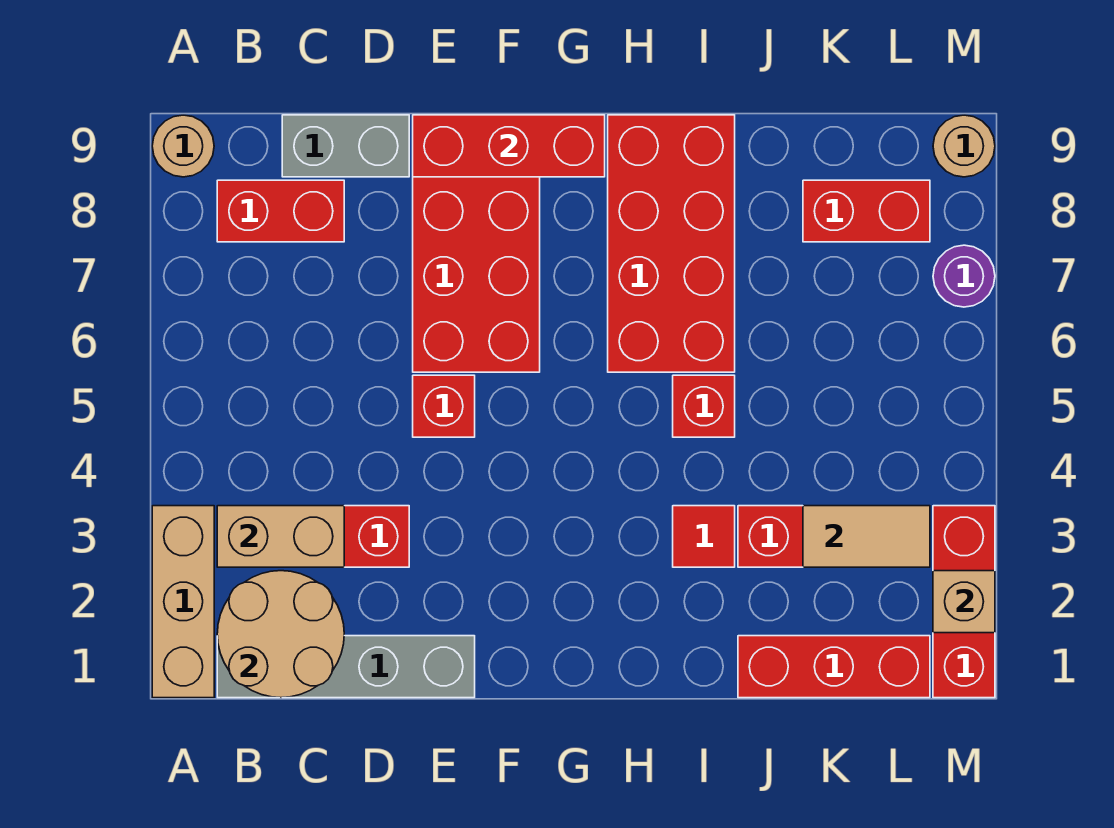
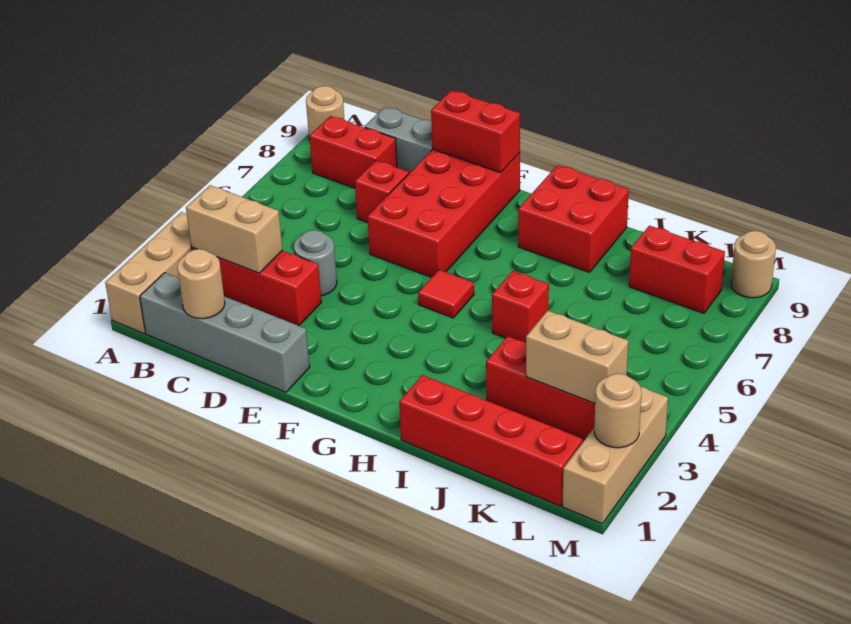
tan round brick B1:C2 level 2 -> tan round brick C1 level 2
none -> grey round brick D4 level 1
red brick E5 level 1 -> red brick D7 level 1
red brick E9:G9 level 2 -> red brick E9:F9 level 2
red brick H6:I9 level 1 -> red brick H8:I9 level 1
red tile I3 level 1 -> red tile G5 level 1
red brick J1:L1 level 1 -> red brick I1:L1 level 1
tan tile K3:L3 level 2 -> tan brick K3:L3 level 2
red brick M1:M3 level 1 -> tan brick M1:M3 level 1
tan brick M2 level 2 -> tan round brick M2 level 2
purple round brick M7 level 1 -> none

